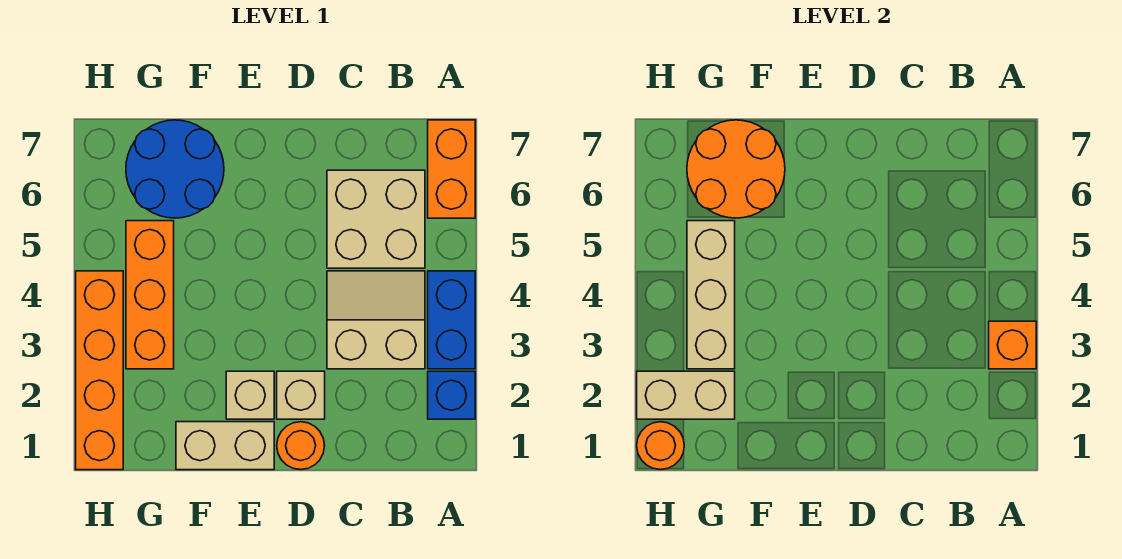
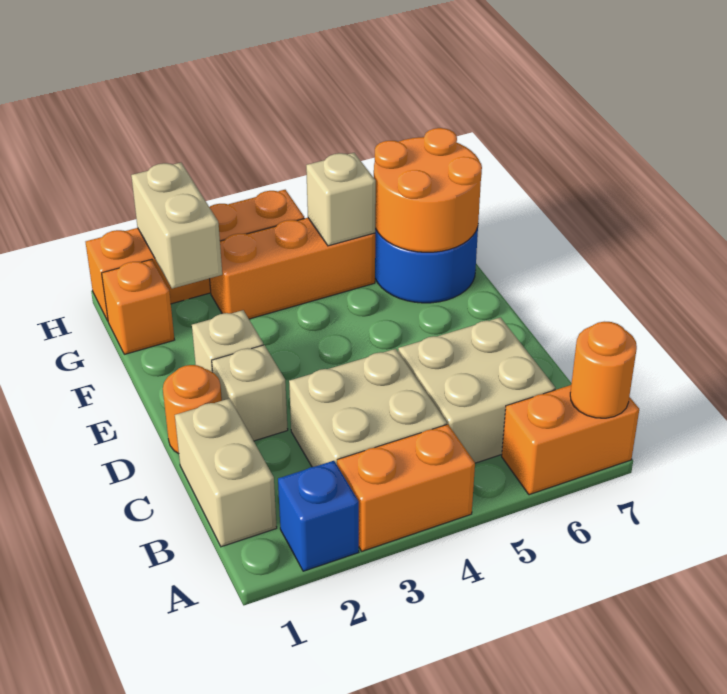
blue brick A3:A4 level 1 -> orange brick A3:A4 level 1
orange brick A3 level 2 -> orange brick G1 level 1
tan slope B3:C4 level 1 top 3 -> tan brick B3:C4 level 1
tan brick E1:F1 level 1 -> tan brick B1:C1 level 1
tan brick G3:G5 level 2 -> tan brick G5 level 2
orange round brick H1 level 2 -> orange round brick A7 level 2

